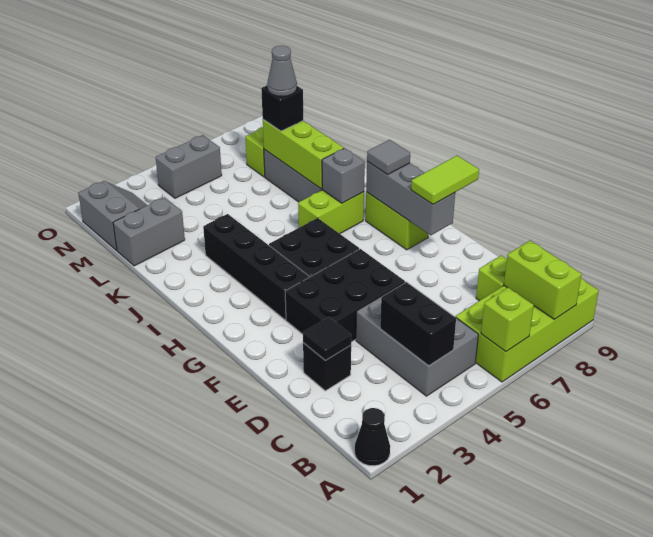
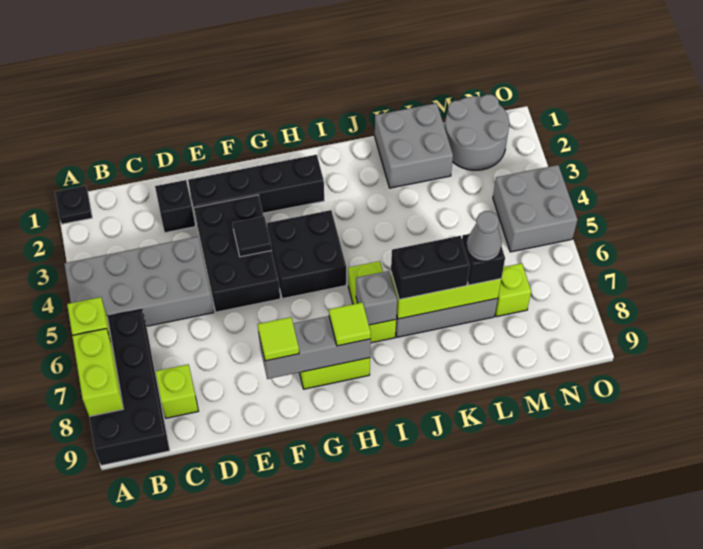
black cone A1 level 1 -> black plate A1 level 1
lime brick A6:B9 level 1 -> black brick A6:B9 level 1
lime brick A8:B8 level 2 -> lime brick A7:A8 level 2
grey brick B4:D5 level 1 -> grey brick A4:D5 level 1
black brick B4:C4 level 2 -> black brick J7:K7 level 3
black tile D2 level 2 -> black tile F4 level 2
lime tile F8:F9 level 3 -> lime tile F8 level 3
black brick G3:J3 level 1 -> black brick E2:H2 level 1
grey tile H8 level 3 -> lime tile H8 level 3
grey brick L1:L2 level 1 -> grey brick K1:L2 level 1
grey slope M1:N2 level 1 top 1 -> grey round brick M1:N2 level 1
grey brick N4:N5 level 1 -> grey brick N4:O5 level 1

